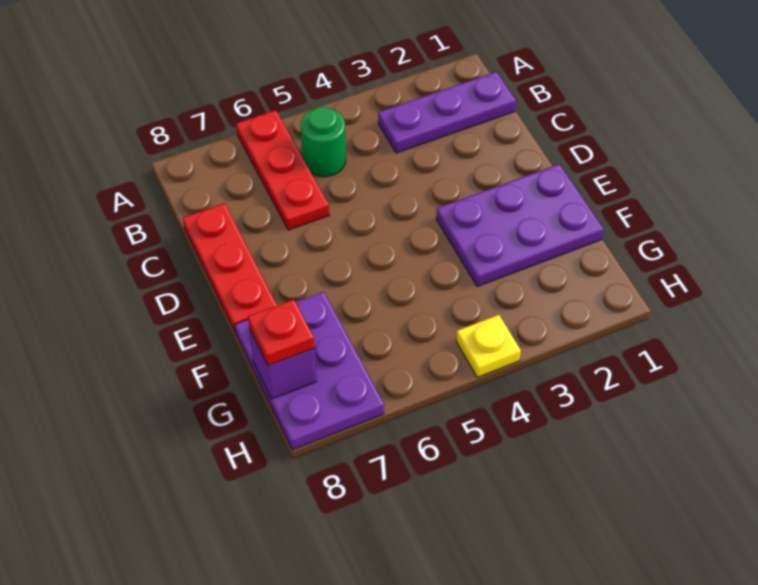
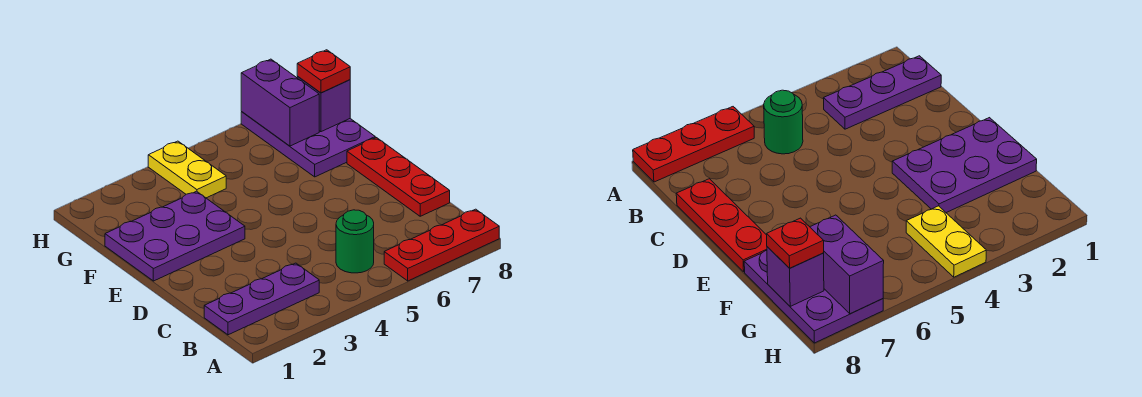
red plate A6:C6 level 1 -> red plate A6:A8 level 1
none -> purple brick G7:H7 level 2
yellow plate H4 level 1 -> yellow plate G4:H4 level 1

